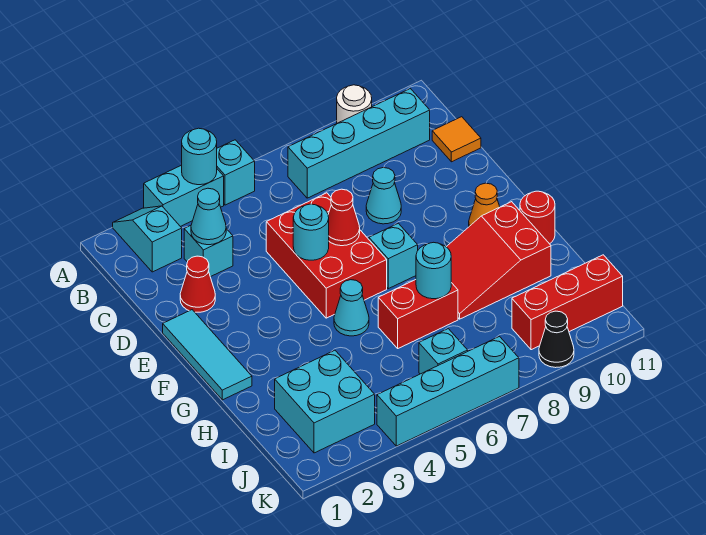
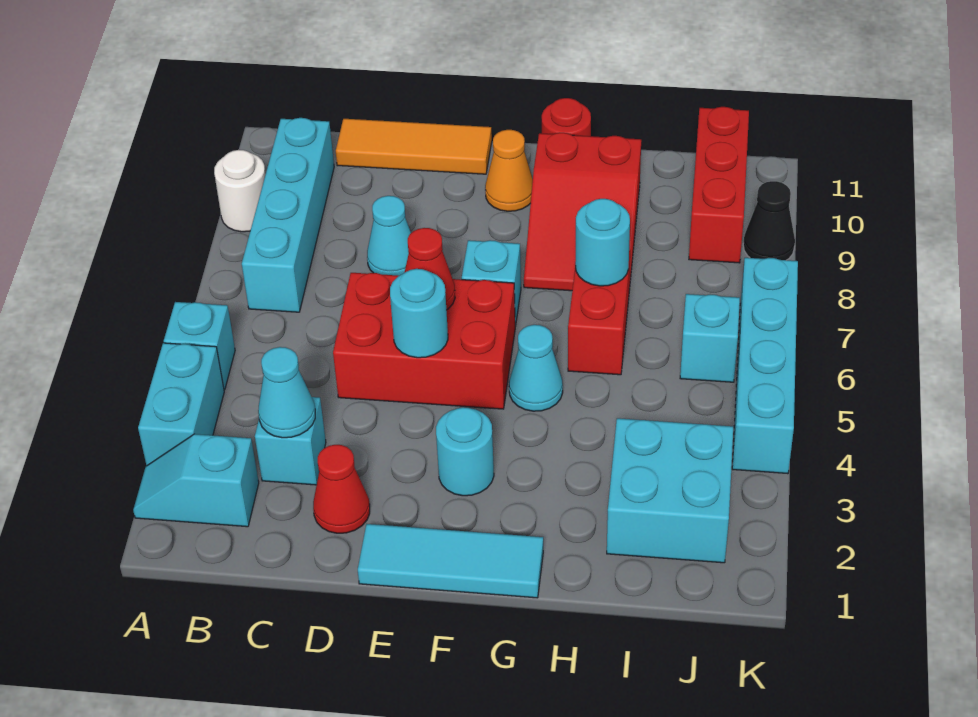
cyan round brick A4 level 2 -> cyan round brick F3 level 1
orange tile C11 level 1 -> orange tile C11:E11 level 1

